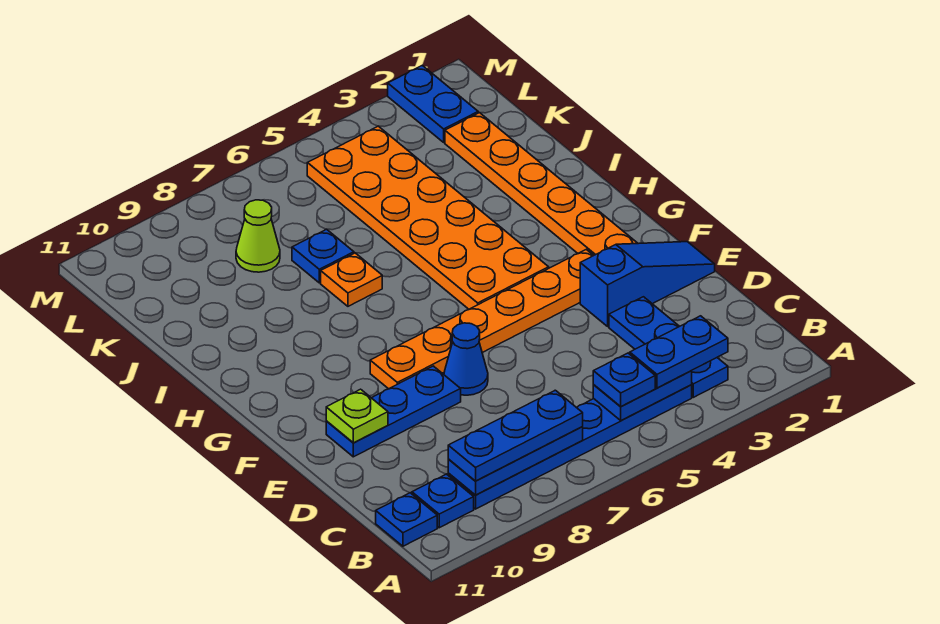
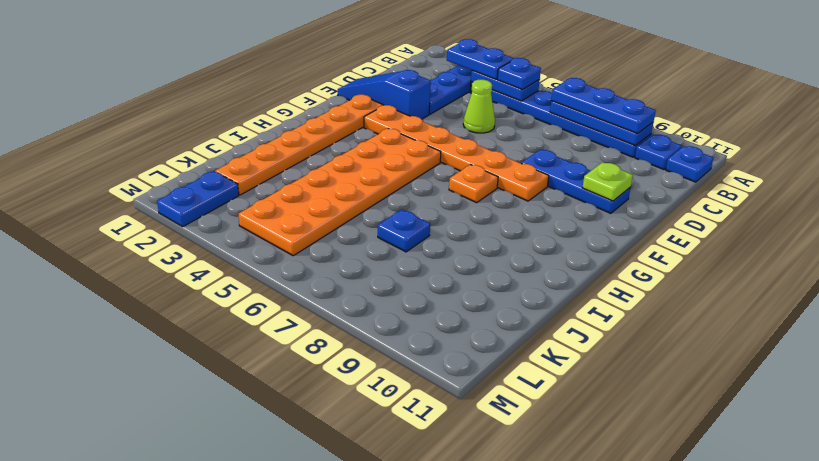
blue cone E7 level 1 -> none
orange plate I7 level 1 -> orange plate G7 level 1
lime cone K8 level 1 -> lime cone D5 level 1

